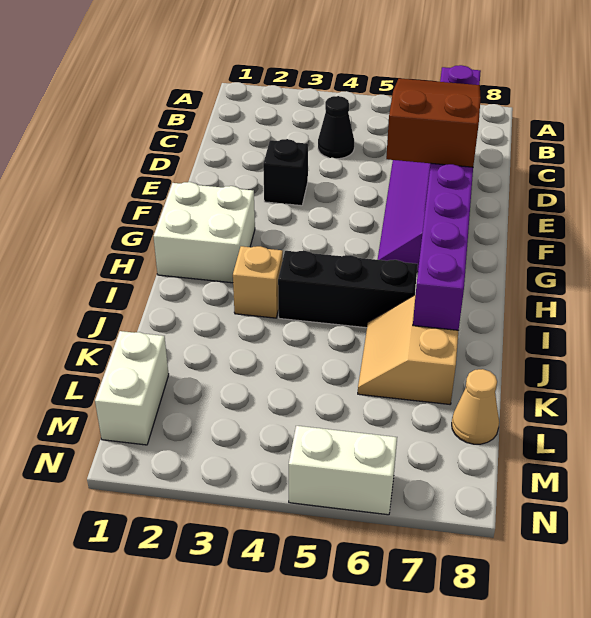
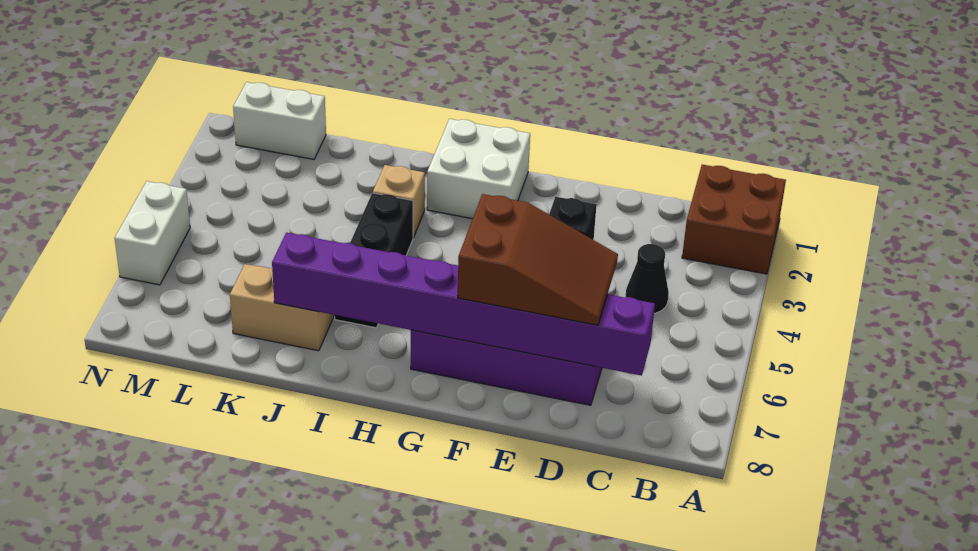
none -> brown brick A1:B2 level 1
tan cone L8 level 1 -> none

